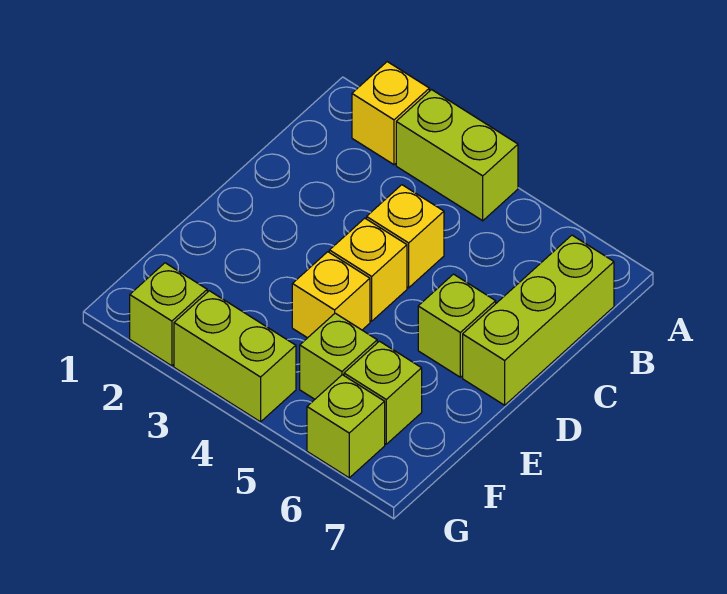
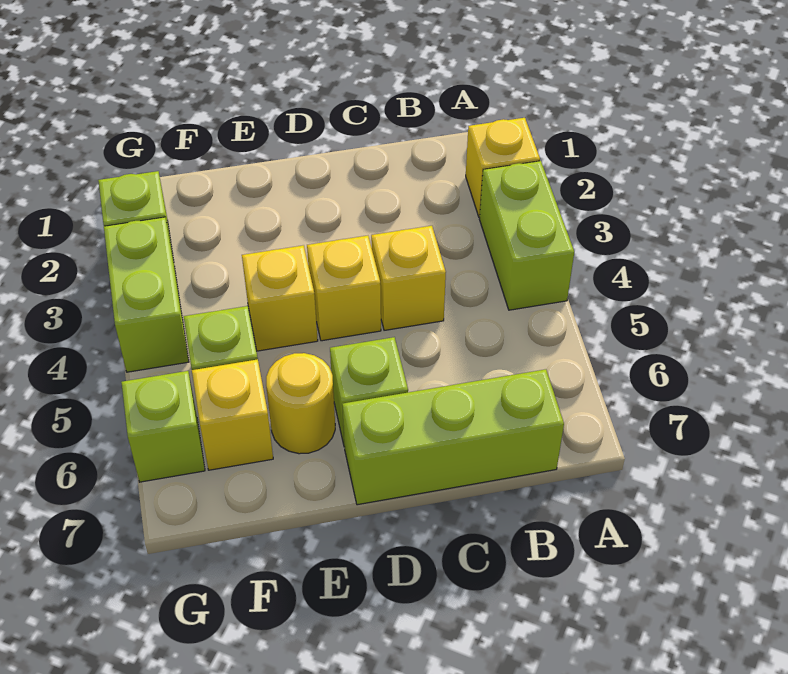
none -> yellow round brick E6 level 1
lime brick F6 level 1 -> yellow brick F6 level 1

